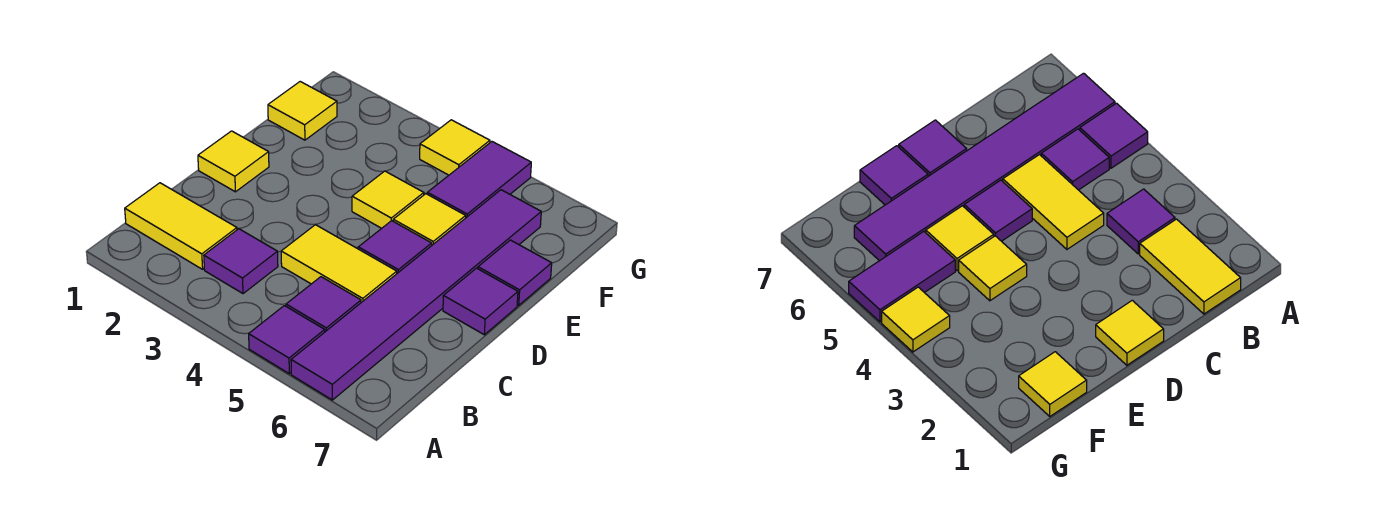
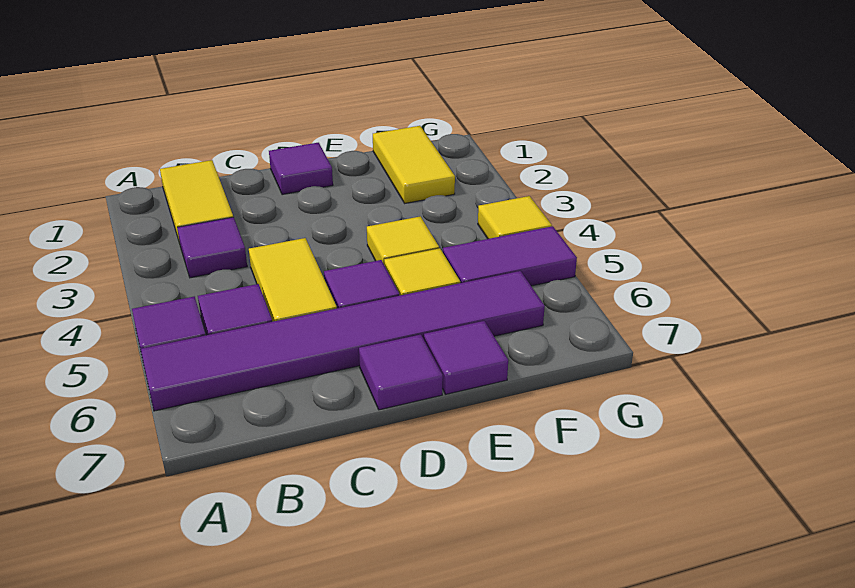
yellow tile D1 level 1 -> purple tile D1 level 1
yellow tile F1 level 1 -> yellow tile F1:F2 level 1

